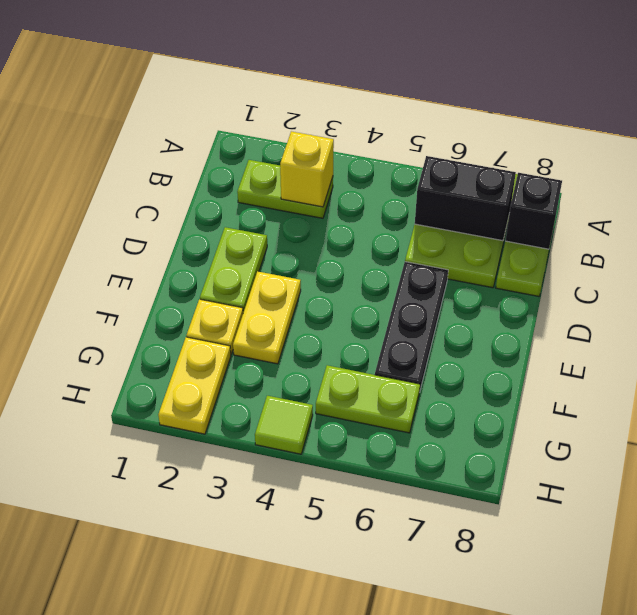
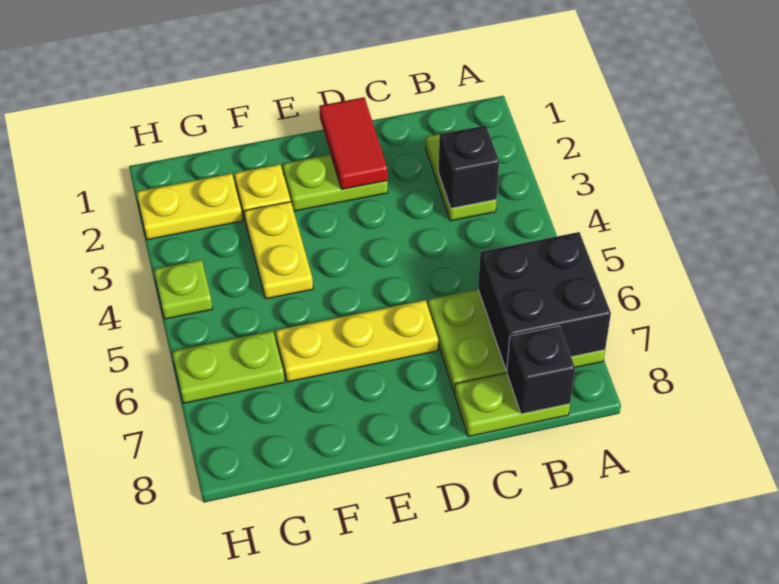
yellow brick B3 level 2 -> black brick B3 level 2
black brick B6:B7 level 2 -> black brick A6:B7 level 2
none -> red tile D1:D2 level 2
black plate D6:F6 level 1 -> yellow plate D6:F6 level 1
yellow plate E3:F3 level 1 -> yellow plate F3:F4 level 1
lime plate G5:G6 level 1 -> lime plate G6:H6 level 1
lime tile H4 level 1 -> lime plate H4 level 1

